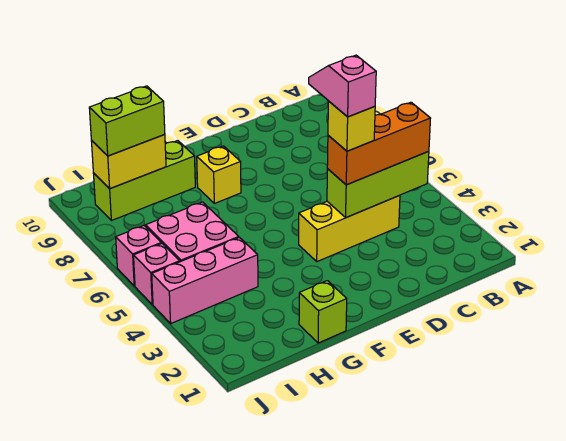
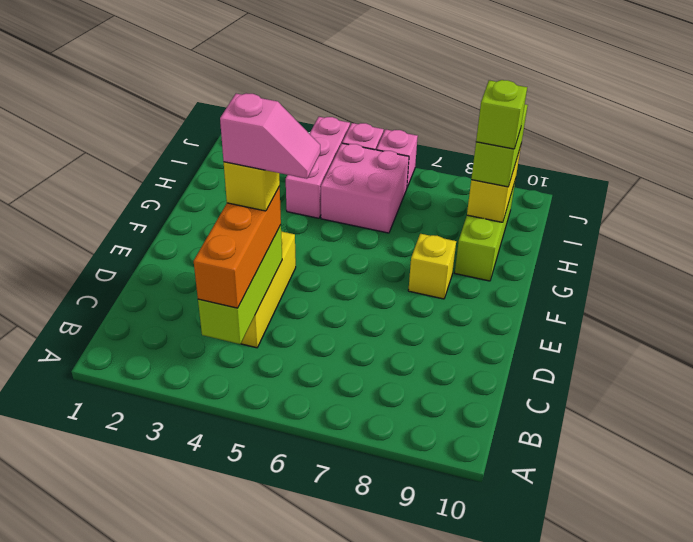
lime brick G1 level 1 -> lime brick H9 level 4

